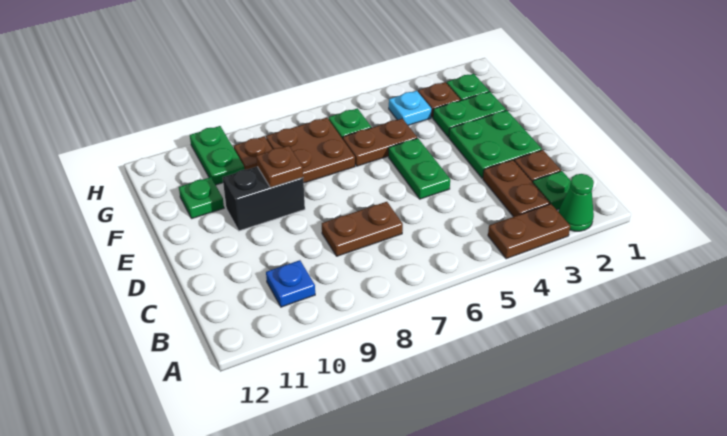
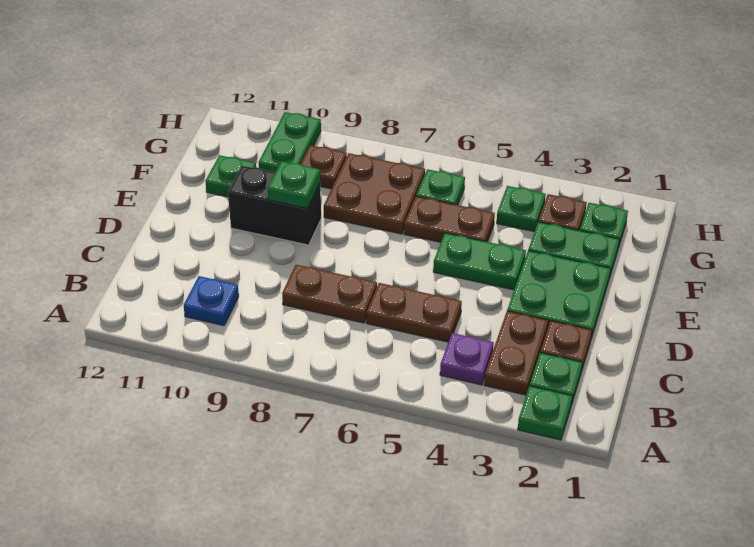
green cone A2 level 1 -> green plate A2 level 1
brown plate A3:A4 level 1 -> brown plate C5:C6 level 1
none -> purple plate B4 level 1
green plate D5:E5 level 1 -> green plate E4:E5 level 1
brown plate E9 level 2 -> green plate E9 level 2
cyan plate G4 level 1 -> green plate G4 level 1

